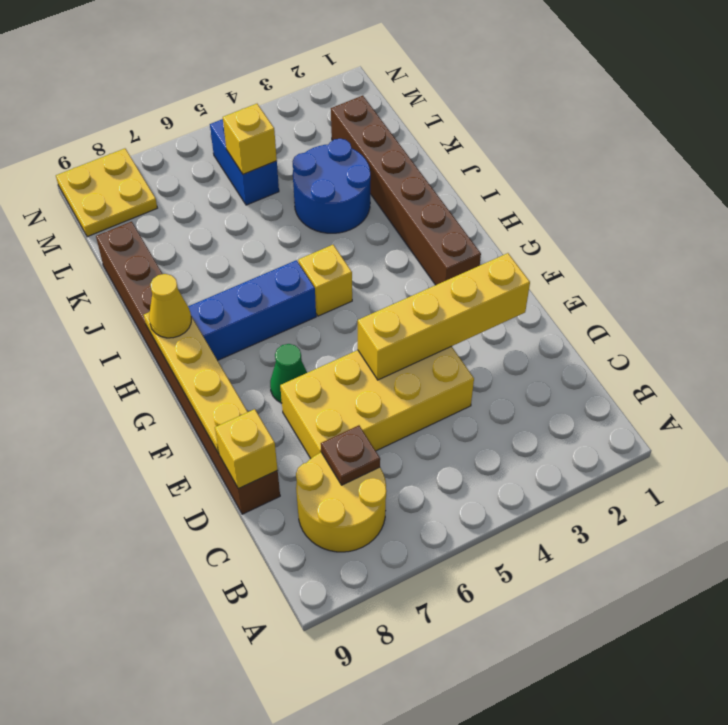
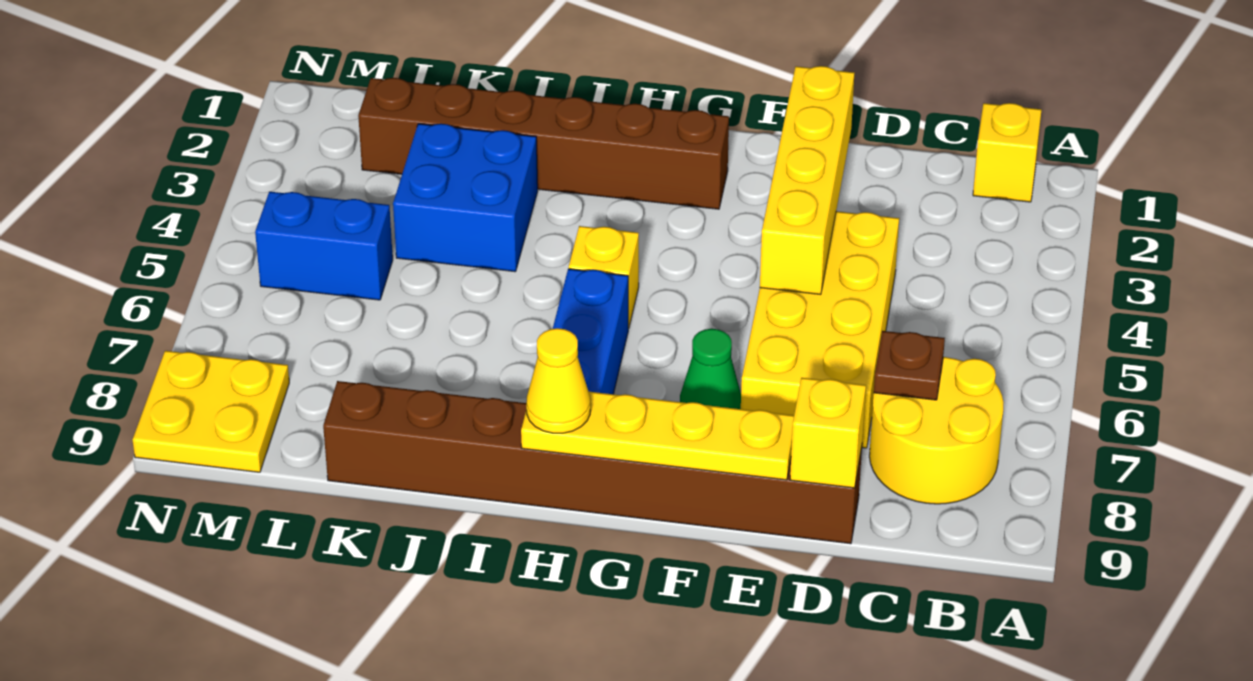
blue round brick J3:K4 level 1 -> blue brick J3:K4 level 1
yellow brick L5 level 2 -> yellow brick B1 level 1

